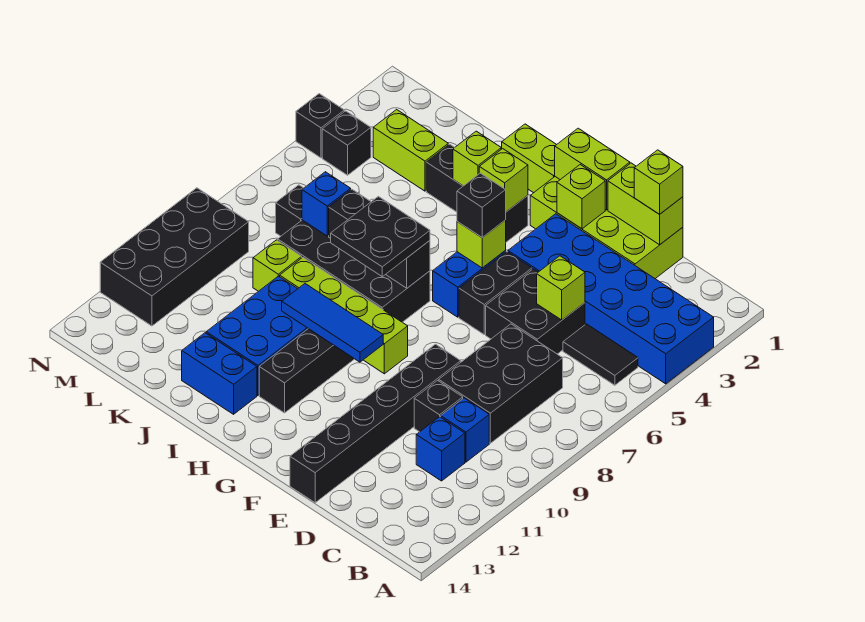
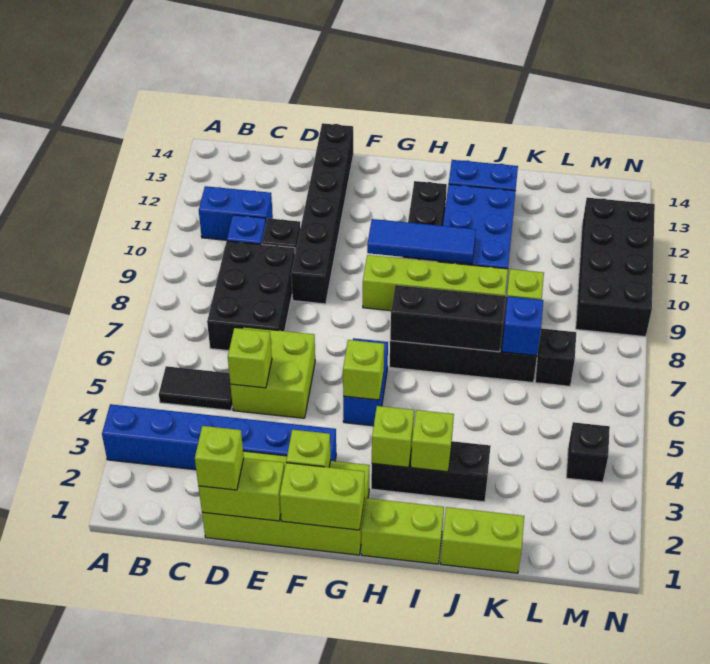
blue brick A3:F4 level 1 -> blue brick A3:F3 level 1
blue brick C11 level 1 -> blue brick B11:C11 level 1
black brick D5:E6 level 1 -> lime brick D5:E6 level 1
black brick F5:F6 level 1 -> none
black brick G5 level 3 -> none
black plate H7:I8 level 3 -> none
lime brick K3:L3 level 1 -> lime brick J1:K1 level 1
black brick N4 level 1 -> none

